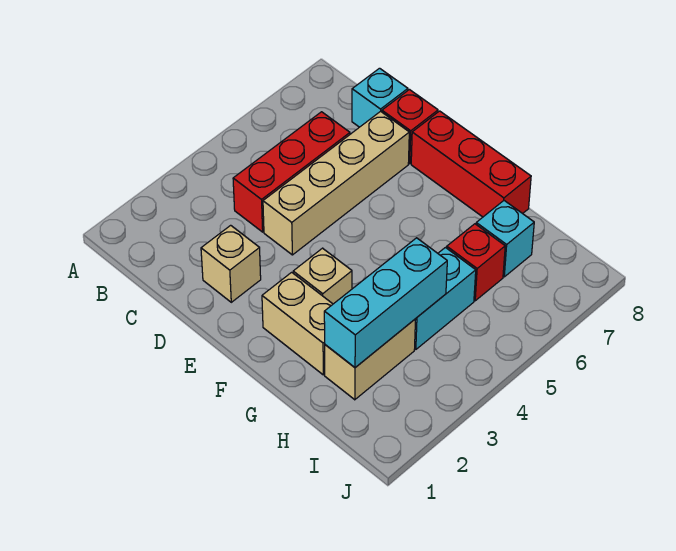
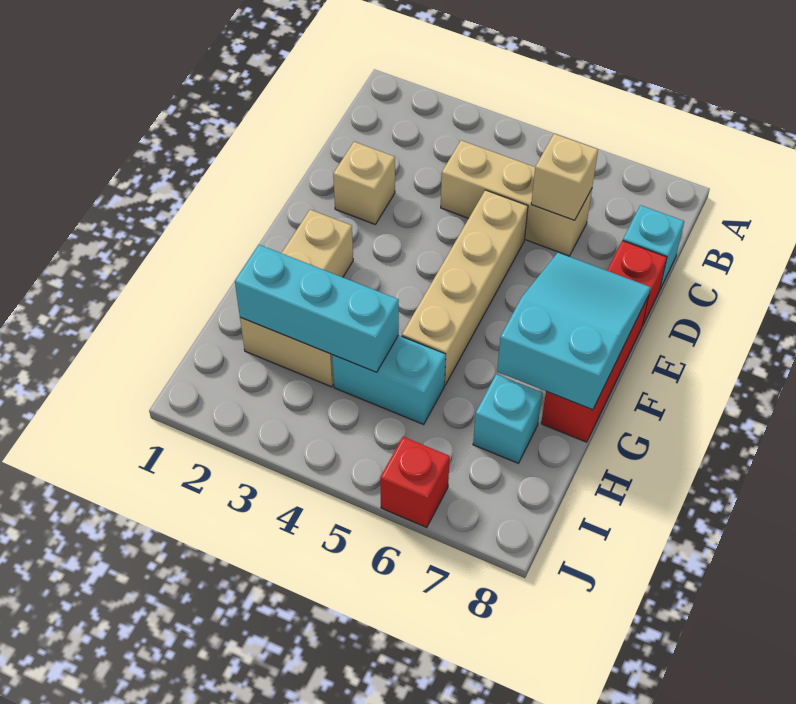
red brick C4:C6 level 1 -> tan brick C4:C6 level 1
tan brick D4:D7 level 1 -> tan brick D5:G5 level 1
none -> cyan slope E7:G8 level 2 top G
tan brick F3 level 1 -> tan brick C6 level 2
red brick H6 level 1 -> red brick J6 level 1

